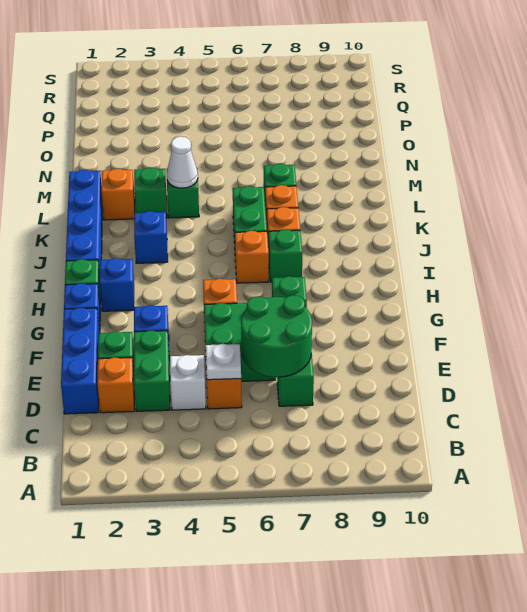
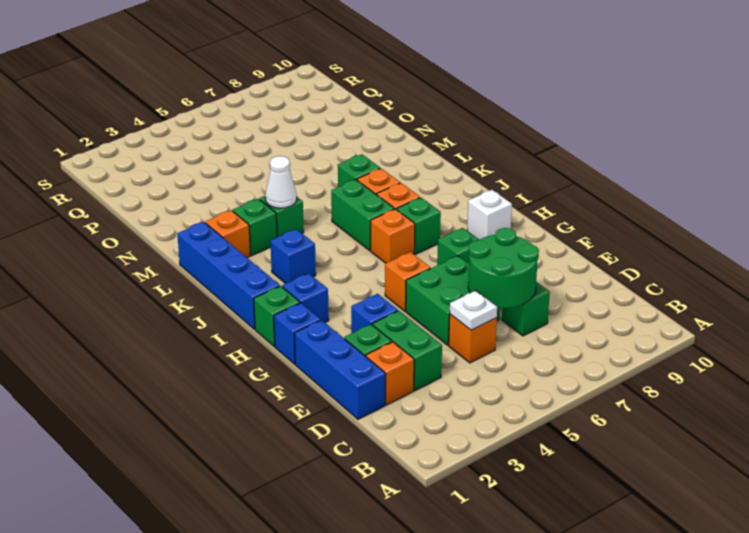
white brick D4 level 1 -> white brick H9 level 1

